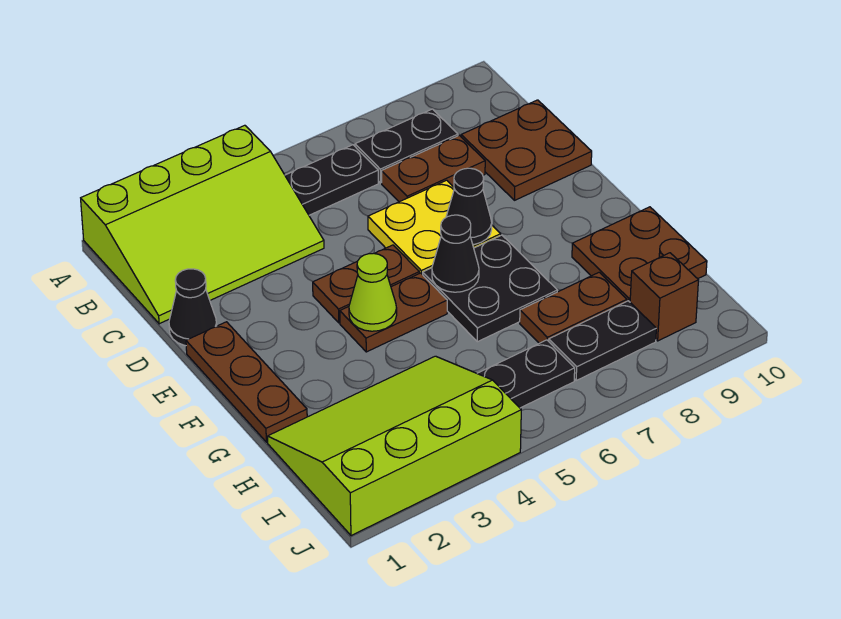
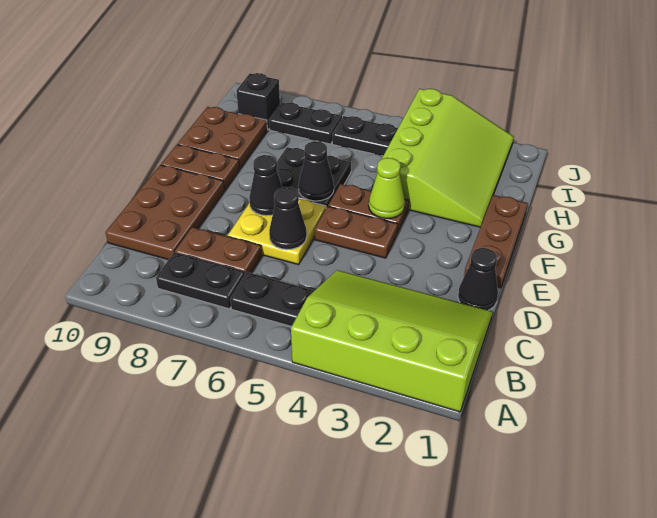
brown plate C9:D10 level 1 -> brown plate C9:E10 level 1
none -> black cone D6 level 2
lime slope H1:J4 level 1 top J -> lime slope G2:J4 level 1 top 4
brown plate H7:H8 level 1 -> brown plate F9:F10 level 1
brown brick I9 level 1 -> black brick I9 level 1

